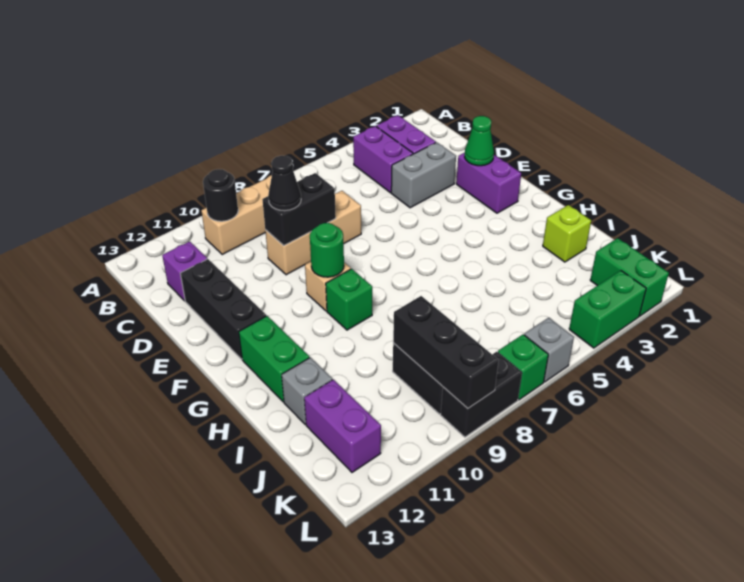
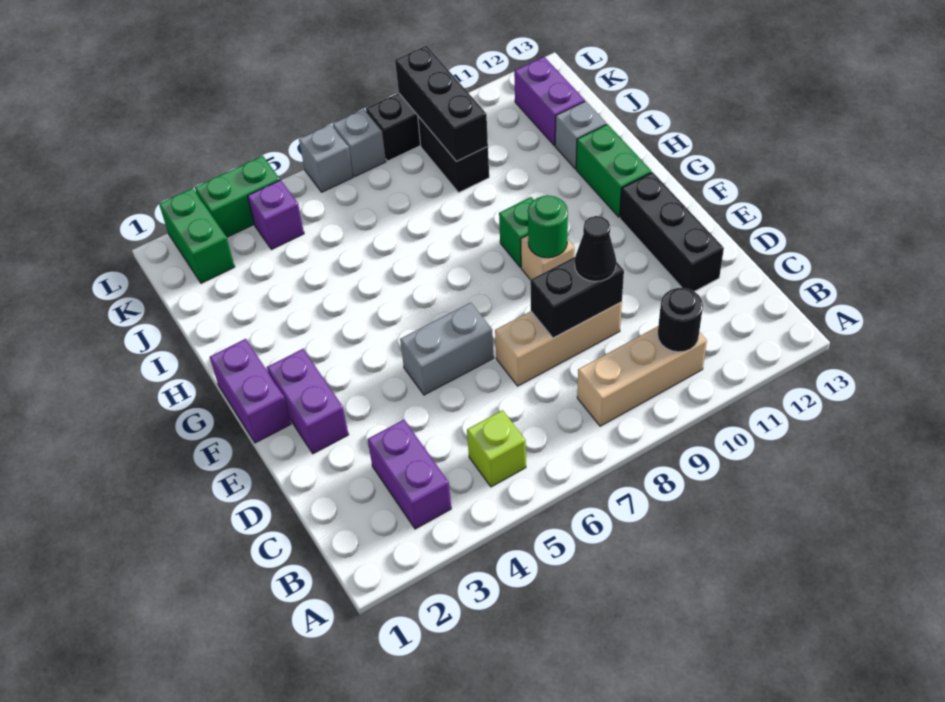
purple brick B4:C4 level 1 -> purple brick F1:G1 level 1
purple brick C12 level 1 -> purple brick K4 level 1
grey brick D3:D4 level 1 -> grey brick E5:E6 level 1
green cone E2 level 2 -> none
lime brick I2 level 1 -> lime brick B5 level 1
green brick L7 level 1 -> grey brick L7 level 1

